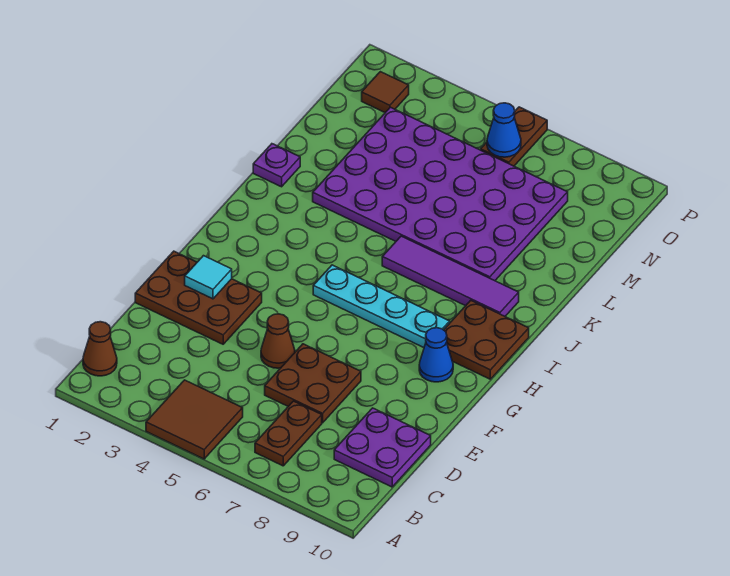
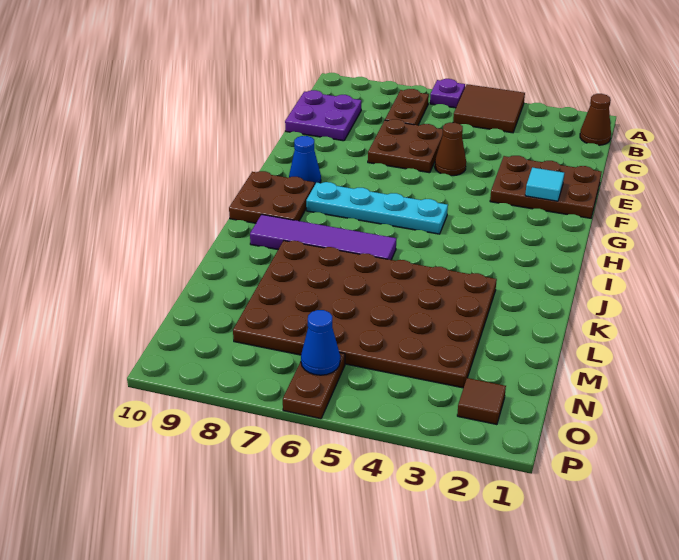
purple plate K1 level 1 -> purple plate A6 level 1
purple plate K3:N8 level 1 -> brown plate K3:N8 level 1

